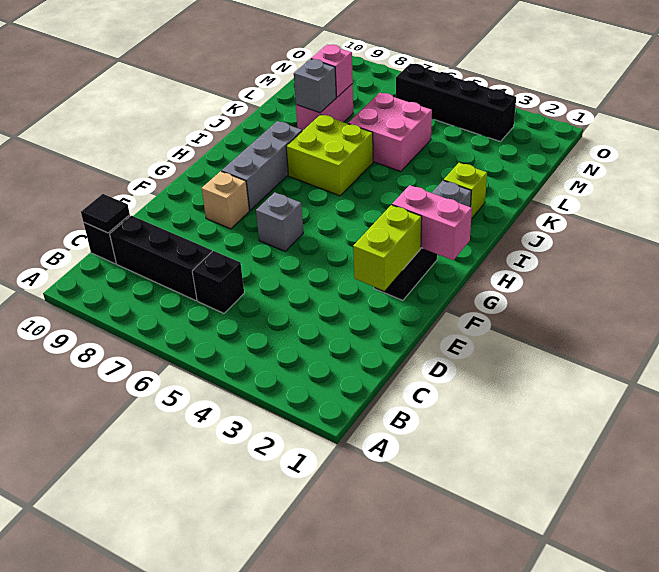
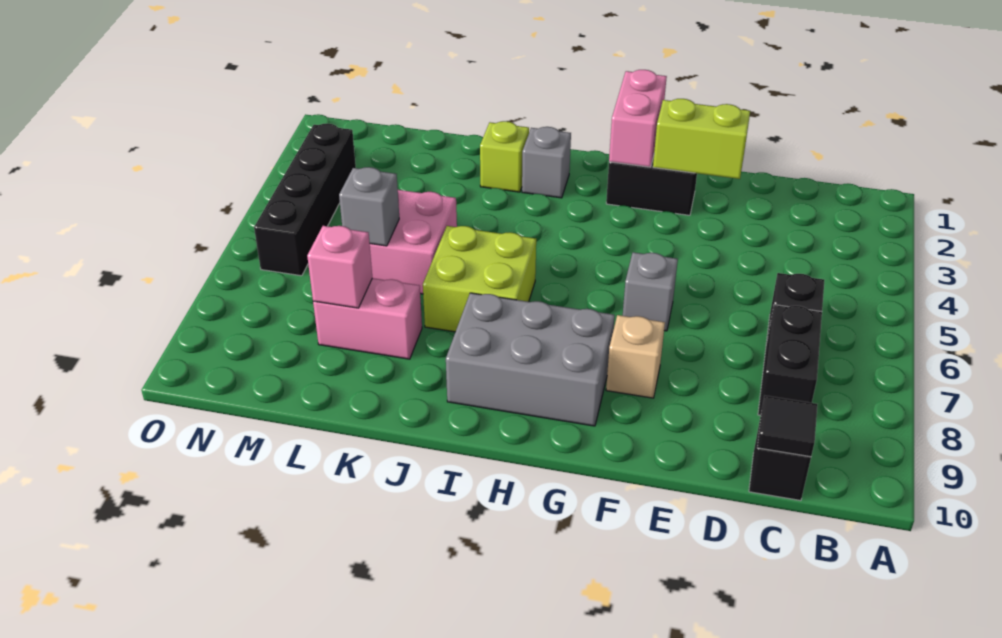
black brick C7:C9 level 1 -> black brick C7:C8 level 1
grey brick G8:I8 level 1 -> grey brick G8:I9 level 1
grey brick K8 level 2 -> grey brick L6 level 2

